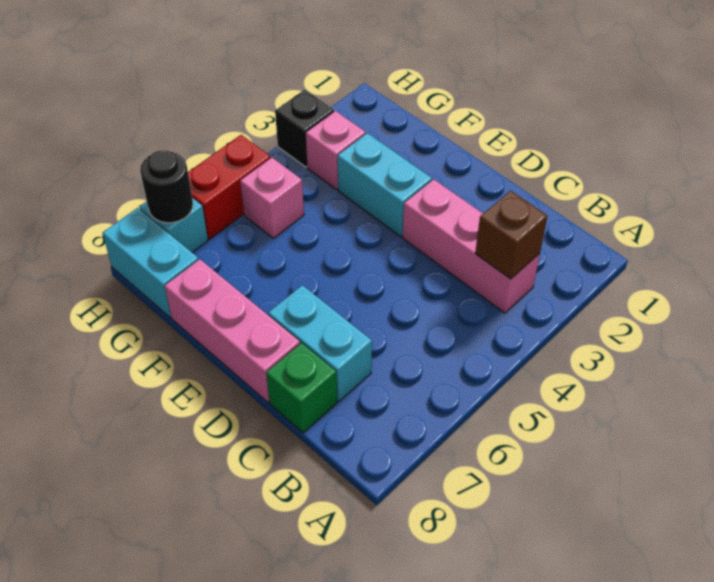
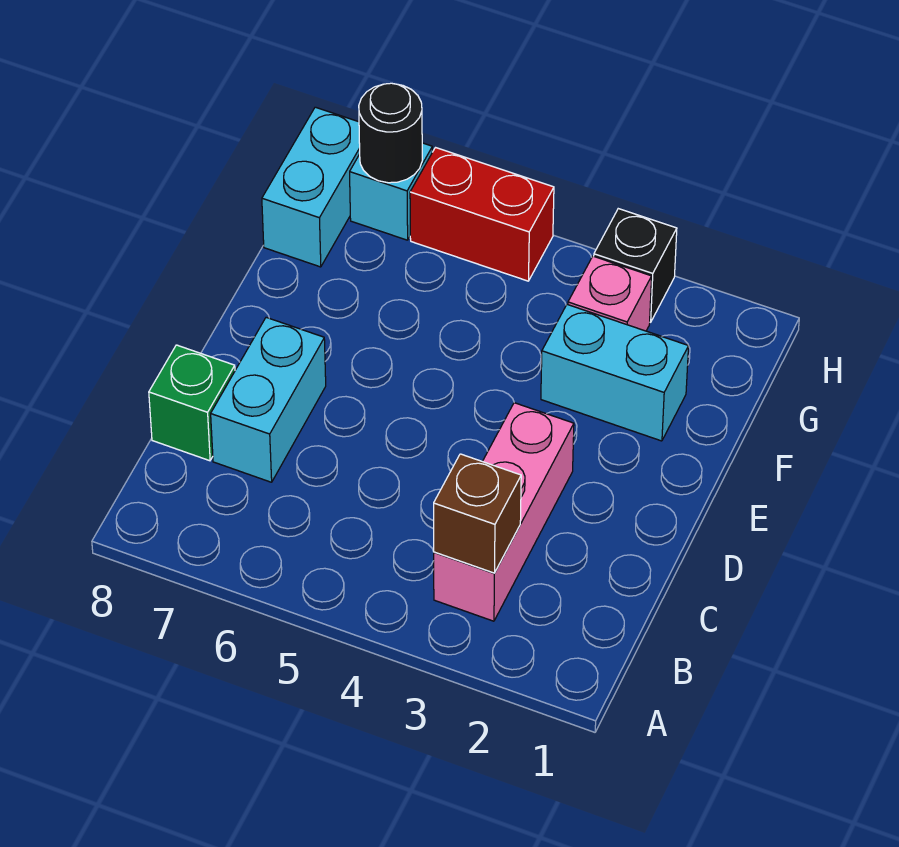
pink brick D8:F8 level 1 -> none
cyan brick E3:F3 level 1 -> cyan brick F2:F3 level 1
pink brick G5 level 1 -> none

